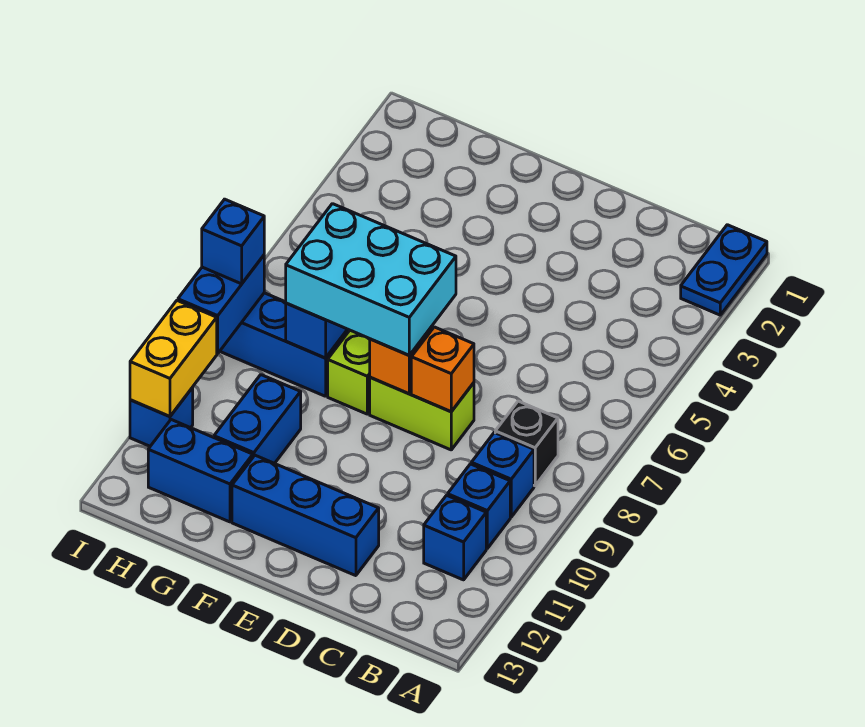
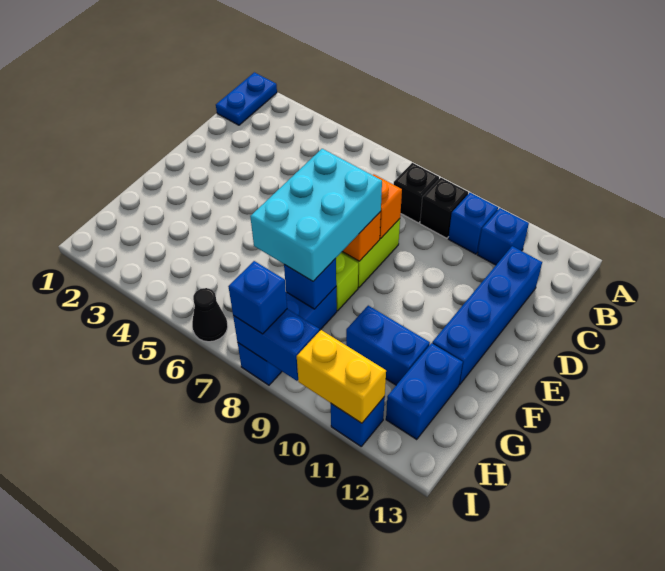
blue plate A1:A2 level 1 -> blue plate A1:B1 level 1
blue brick B9 level 1 -> black brick B9 level 1
blue brick D12:F12 level 1 -> blue brick C12:F12 level 1
none -> black cone I6 level 1

